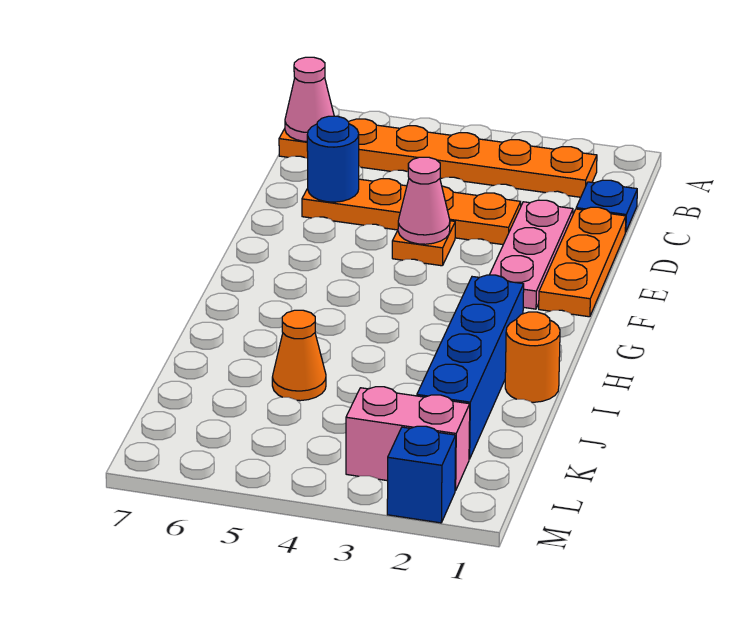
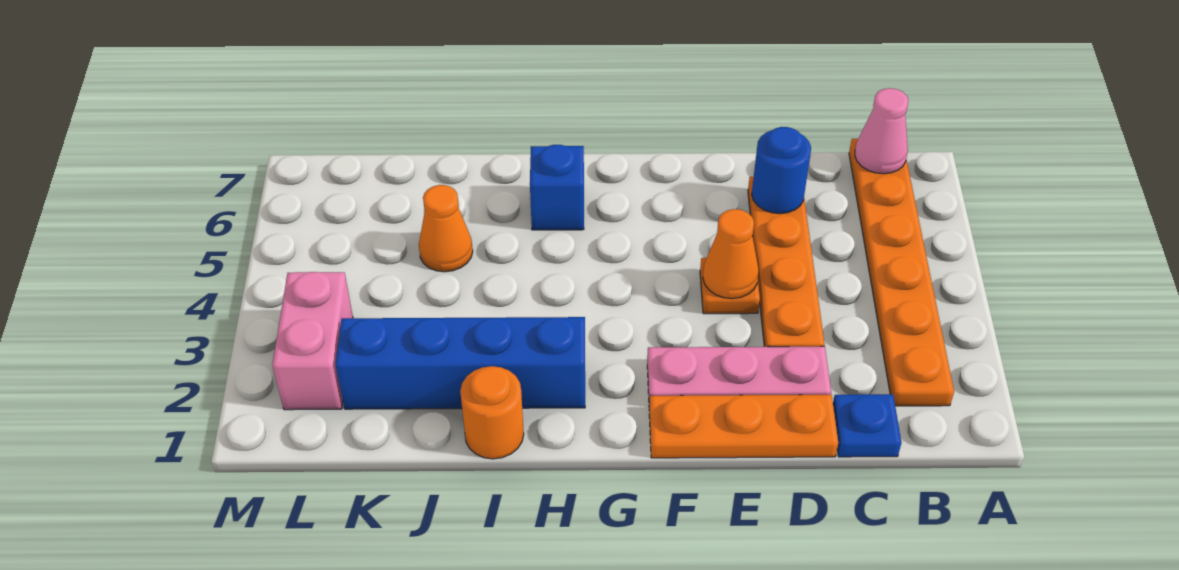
pink cone E4 level 2 -> orange cone E4 level 2
blue brick M2 level 1 -> blue brick H6 level 1

